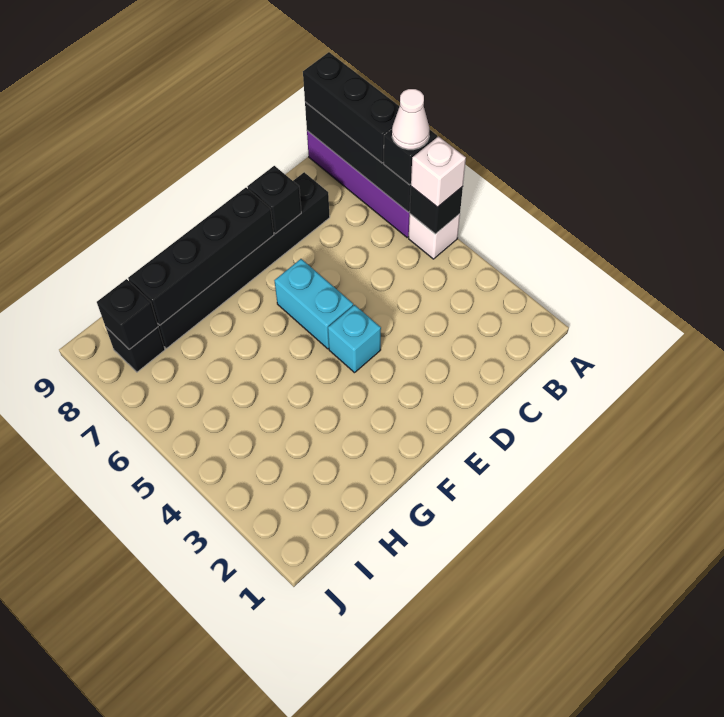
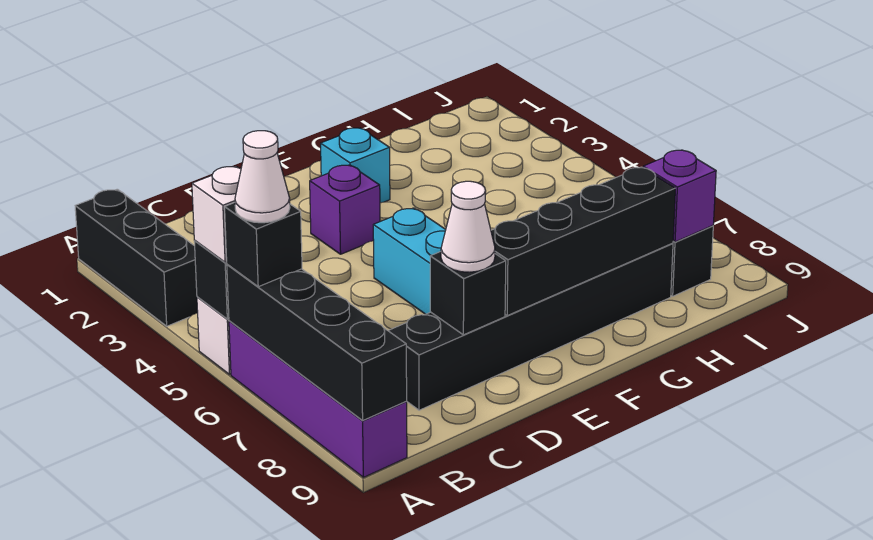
black brick A7:A9 level 3 -> black brick A1:A3 level 1
none -> white cone D8 level 3
none -> purple brick E3 level 1
cyan brick E4 level 1 -> cyan brick F2 level 1
black brick I8 level 2 -> purple brick I8 level 2

